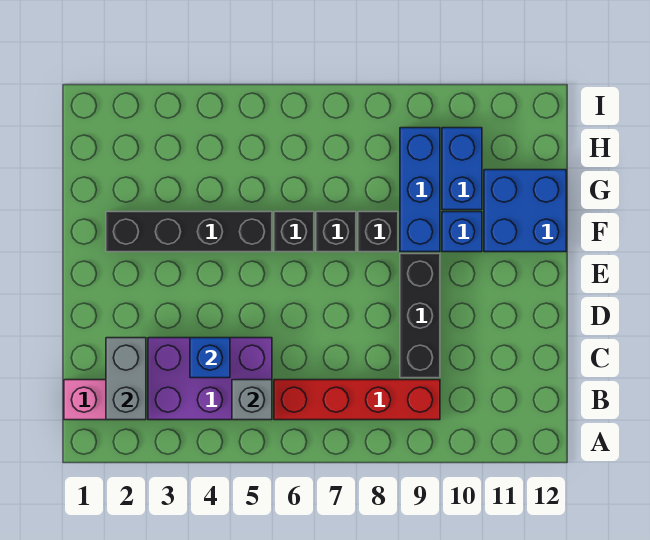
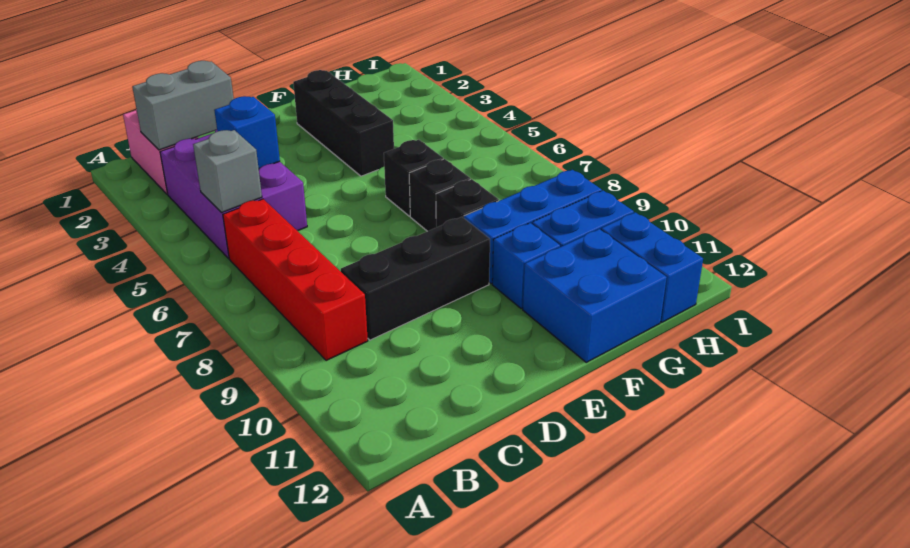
black brick F2:F5 level 1 -> black brick F2:F4 level 1
none -> blue brick H11:H12 level 1

